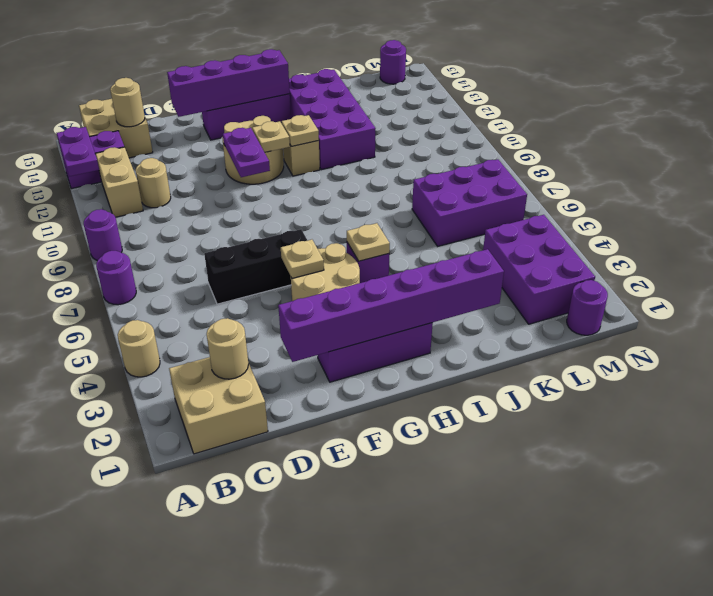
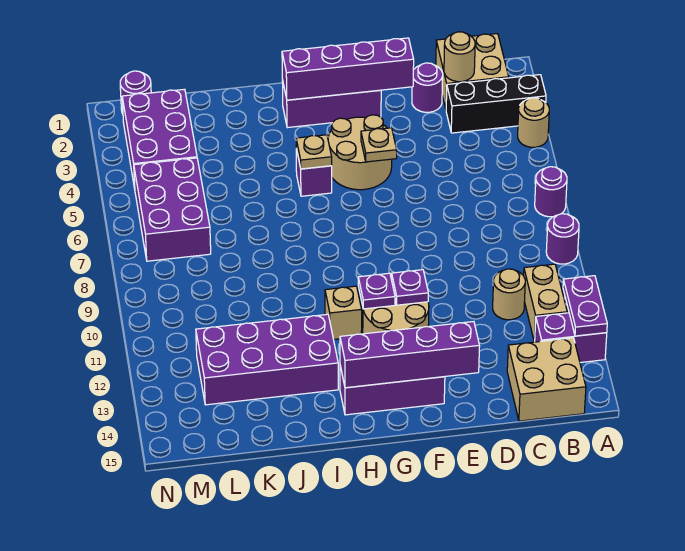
tan round brick C14 level 2 -> none
black brick D6:F6 level 1 -> black brick A3:C3 level 1
purple brick E2:J2 level 2 -> purple brick E2:H2 level 2
purple plate F10:F11 level 2 -> purple plate F11 level 2
tan plate G11 level 2 -> purple plate G11 level 2
tan plate H11 level 2 -> none
purple brick I11:J14 level 1 -> purple brick I12:L13 level 1
purple brick K6:M7 level 1 -> purple brick L5:M7 level 1
purple round brick M15 level 1 -> purple round brick D2 level 1

